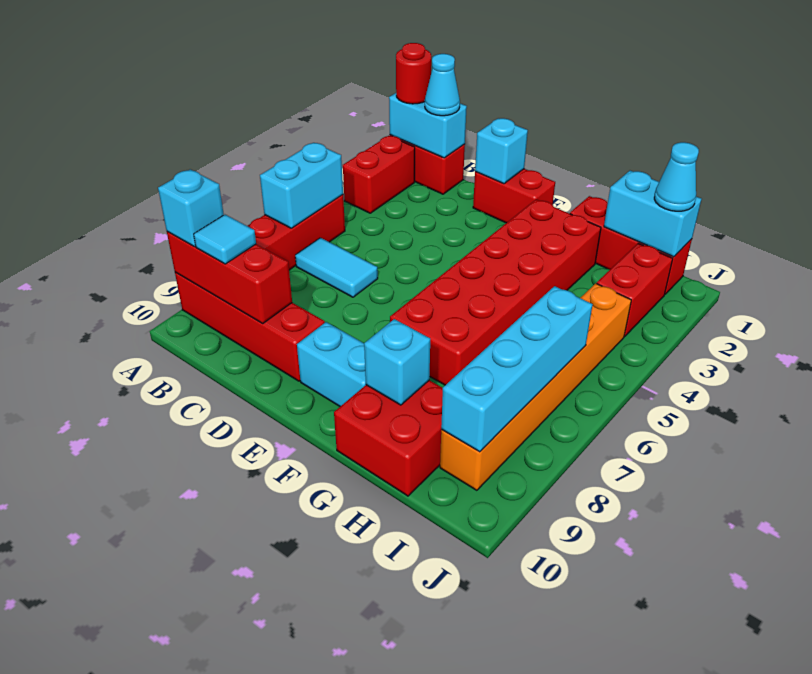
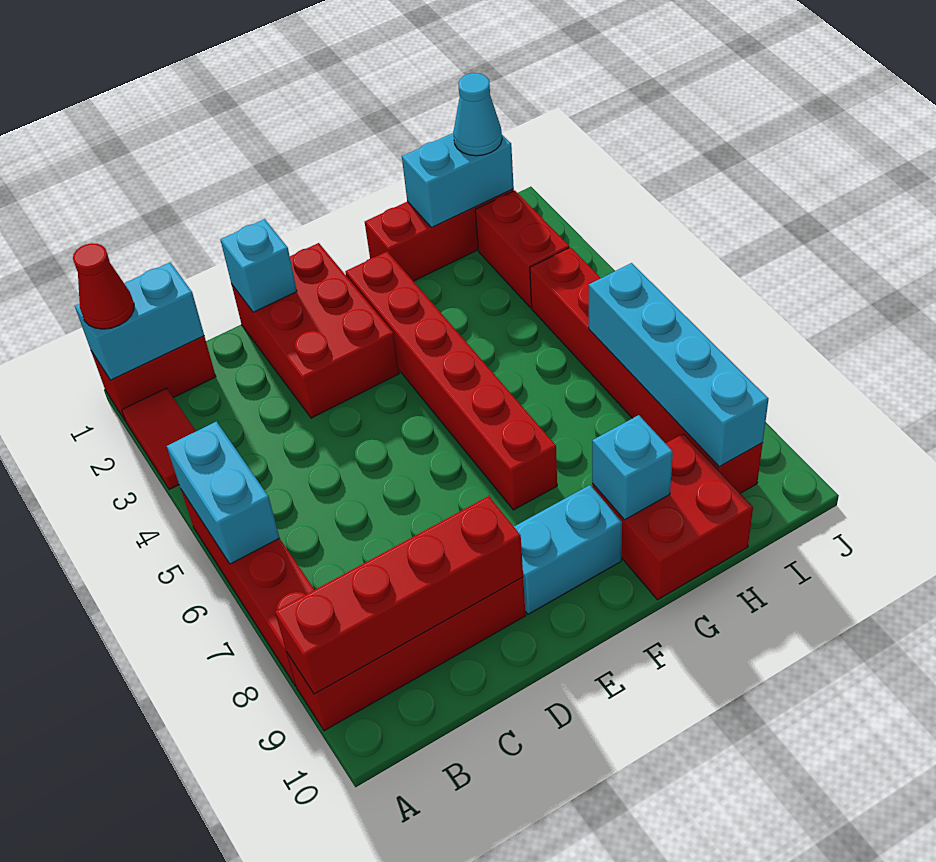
red round brick A1 level 3 -> red cone A1 level 3
red brick A2:A3 level 1 -> red tile A2:A3 level 1
red brick A9:C9 level 2 -> red brick A9:D9 level 2
cyan brick A9 level 3 -> none
cyan cone B1 level 3 -> none
cyan tile B6:C6 level 1 -> none
cyan tile B9 level 3 -> none
red brick D1:E1 level 1 -> red brick D1:E3 level 1
red brick F2:G7 level 1 -> red brick F2:F7 level 1
orange brick I4:I9 level 1 -> red brick I4:I9 level 1

